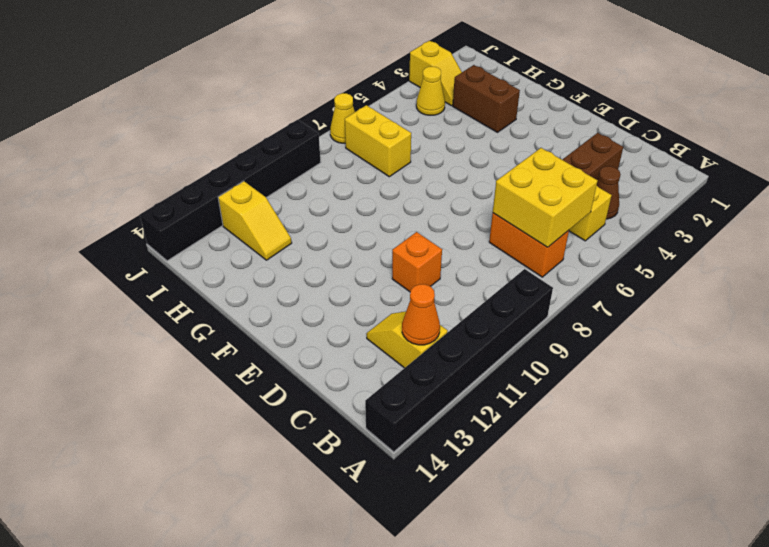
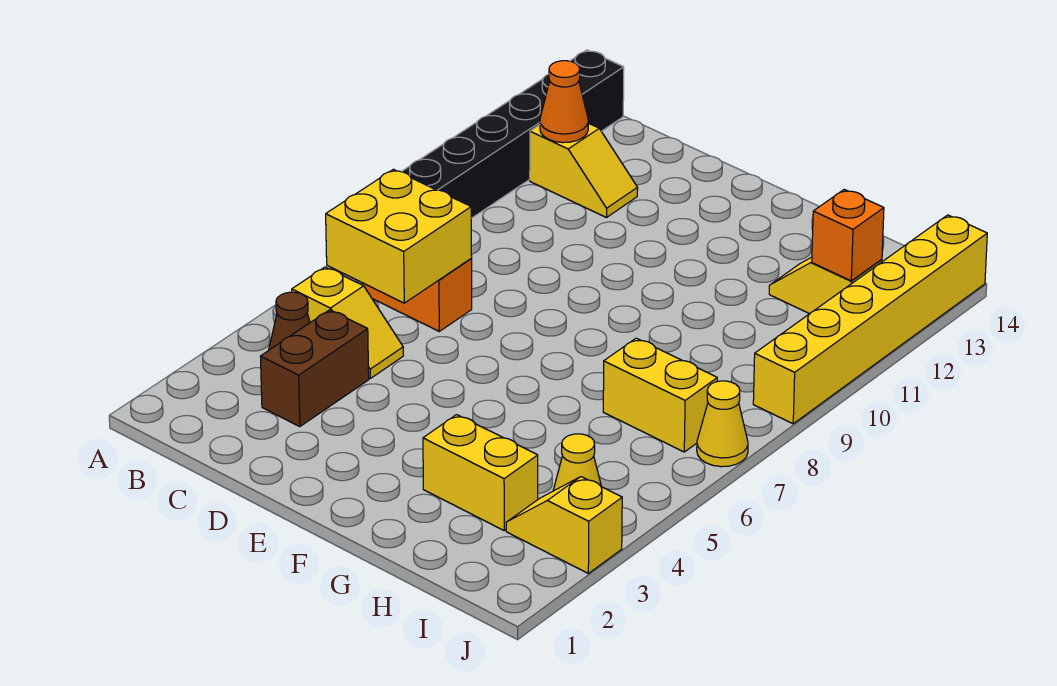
orange brick D10 level 1 -> orange brick I12 level 2
brown brick G3:H3 level 1 -> yellow brick G3:H3 level 1
black brick J9:J14 level 1 -> yellow brick J9:J14 level 1

